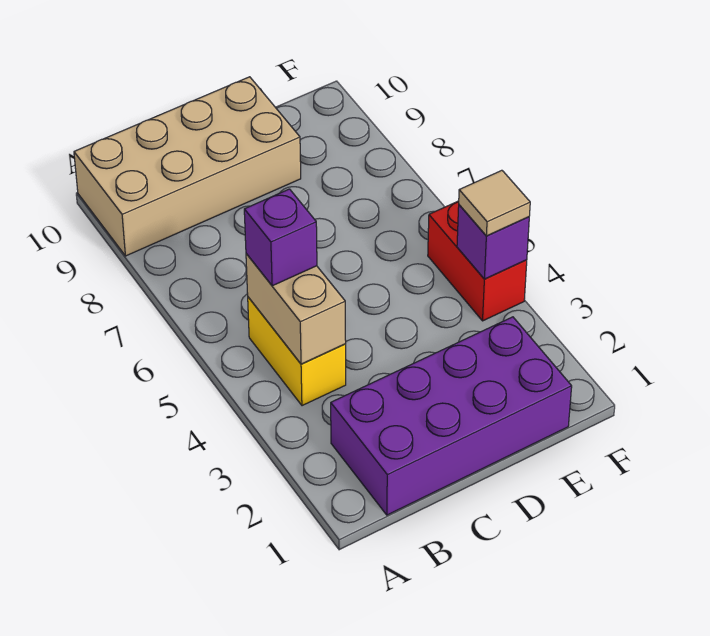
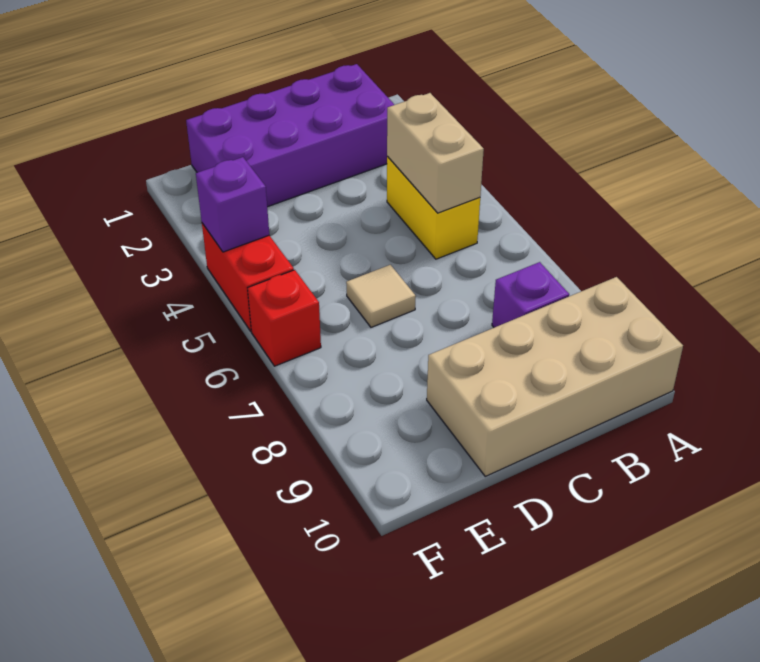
purple brick B5 level 3 -> purple brick B8 level 1
tan tile F4 level 3 -> tan tile D6 level 1
none -> red brick F6 level 1

